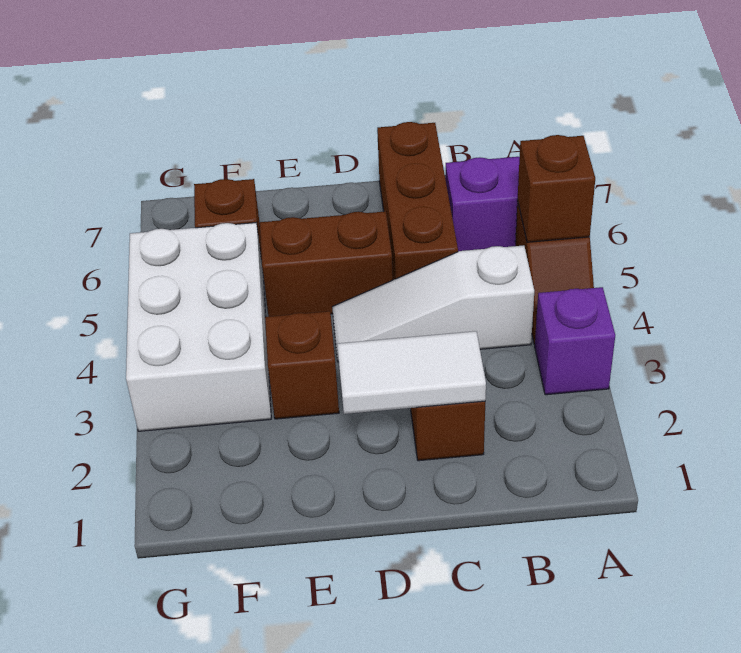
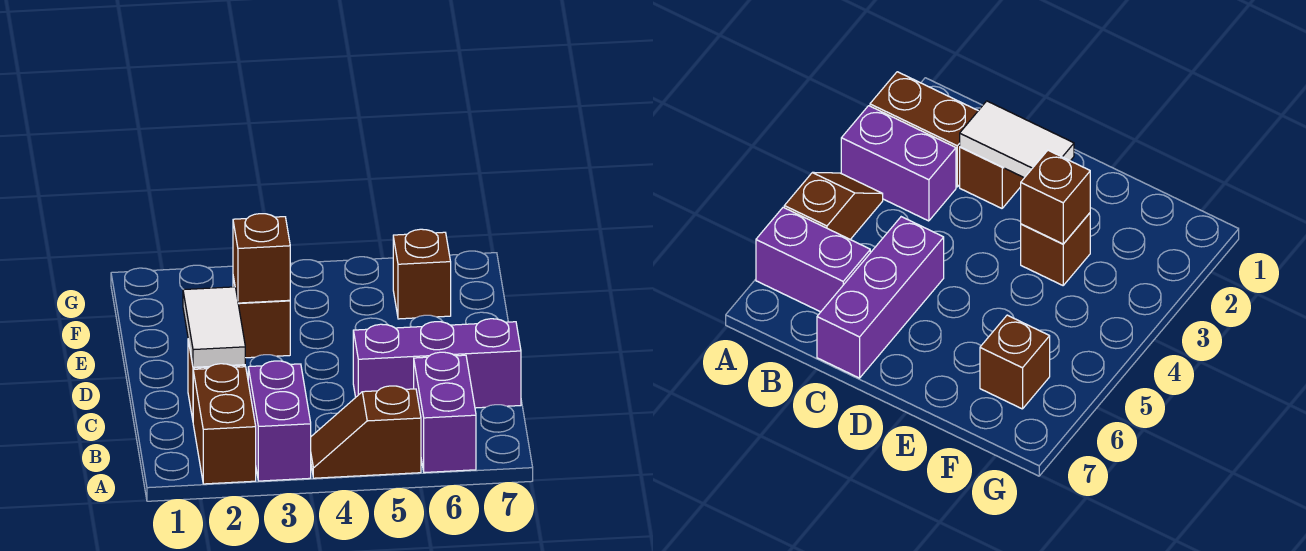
purple brick A3 level 1 -> purple brick A3:B3 level 1
brown brick A5 level 2 -> brown brick E3 level 2
white slope B4:D4 level 1 top B -> none
brown brick C5:C7 level 1 -> purple brick C5:C7 level 1
brown brick D5:E5 level 1 -> brown brick A2:B2 level 1
white brick F3:G5 level 1 -> none

